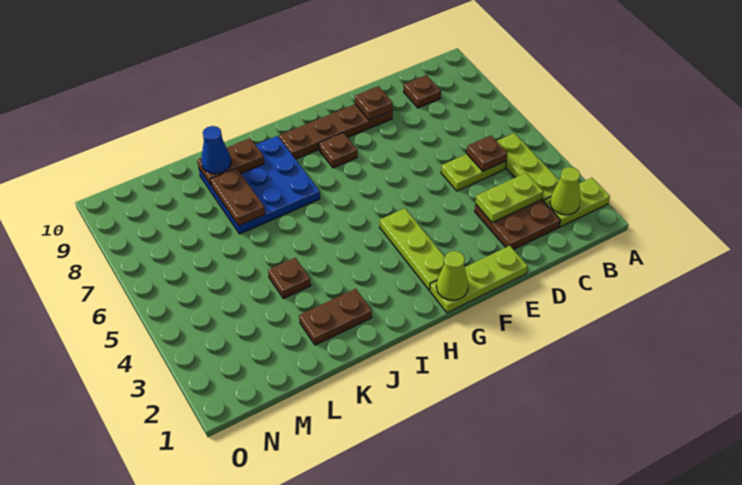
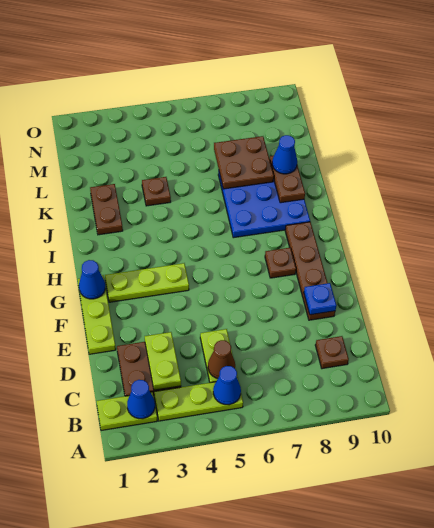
lime plate A2:B2 level 1 -> lime plate B1:B2 level 1
lime cone B2 level 2 -> blue cone B2 level 2
none -> blue cone B5 level 2
brown plate C5 level 2 -> brown cone C5 level 2
brown plate E9 level 2 -> blue plate E9 level 2
lime cone G1 level 2 -> blue cone G1 level 2
brown plate K7:K8 level 2 -> brown plate K7:L8 level 2

